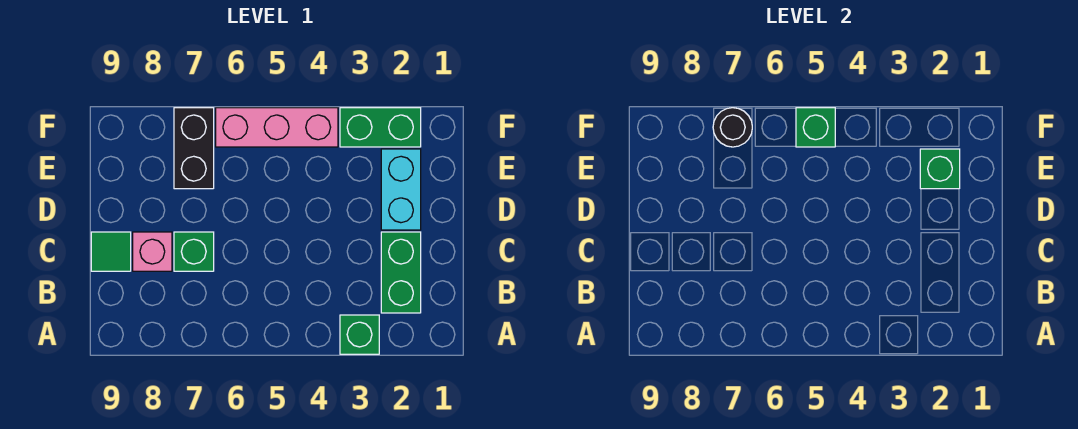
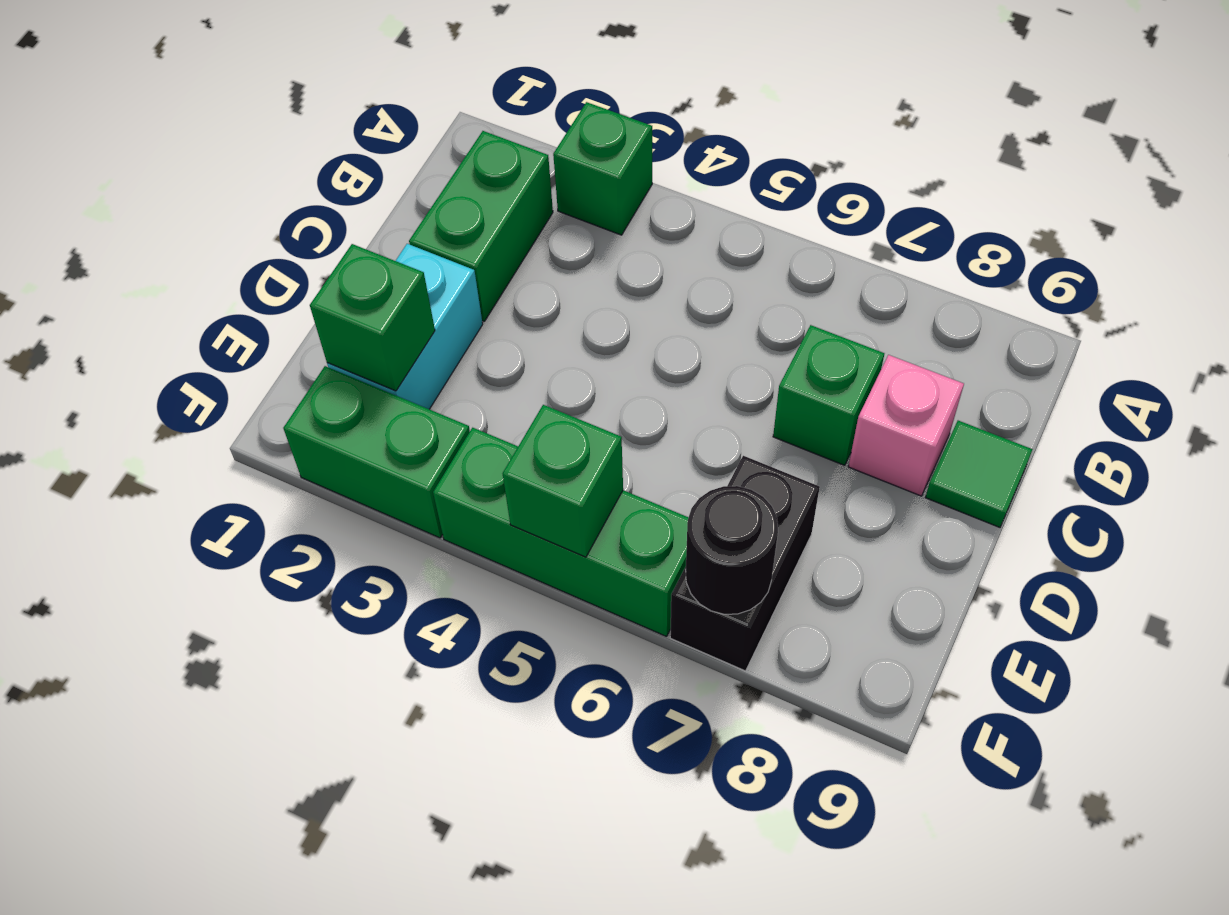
pink brick F4:F6 level 1 -> green brick F4:F6 level 1

